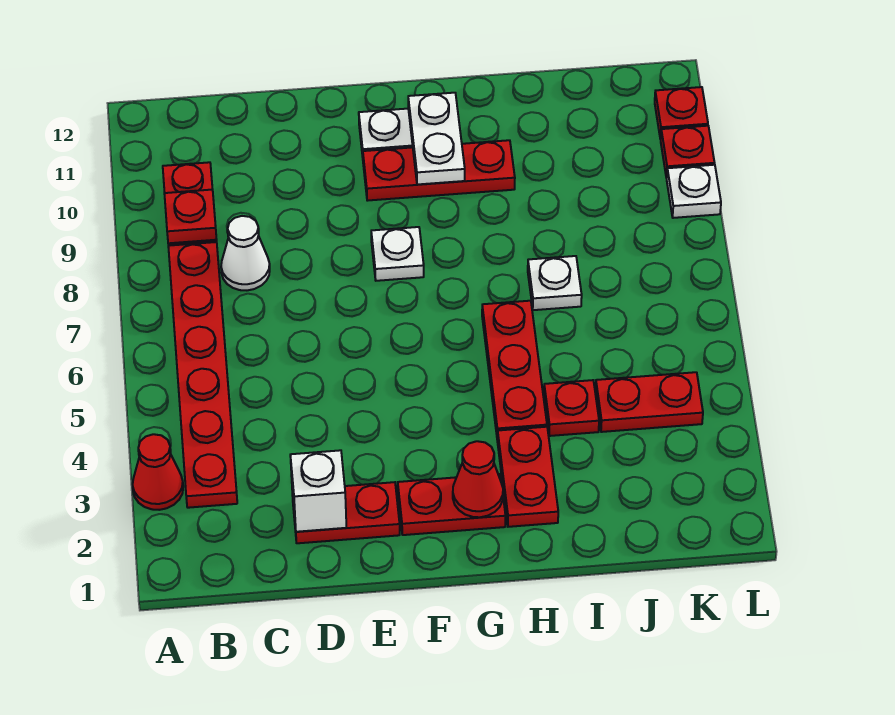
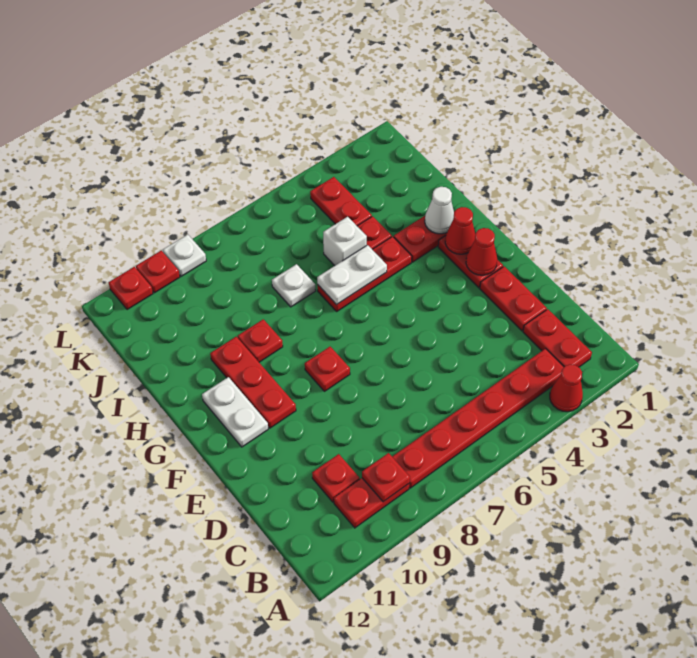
none -> red plate B2:C2 level 1
white cone C8 level 1 -> white cone H2 level 2
none -> red plate C10 level 1
white brick D2 level 2 -> white brick I5 level 1
none -> red cone F2 level 2
white plate F8 level 1 -> red plate F8 level 1
white plate G10:G11 level 2 -> white plate H5:H6 level 2
none -> red plate H9 level 1

